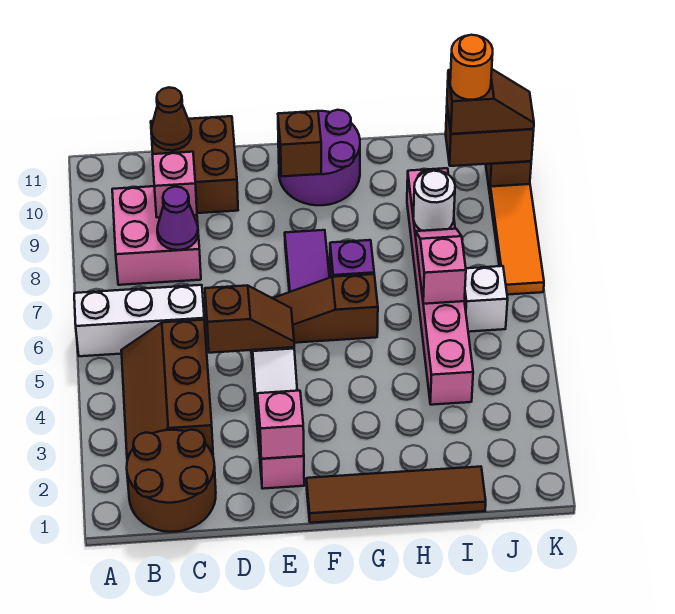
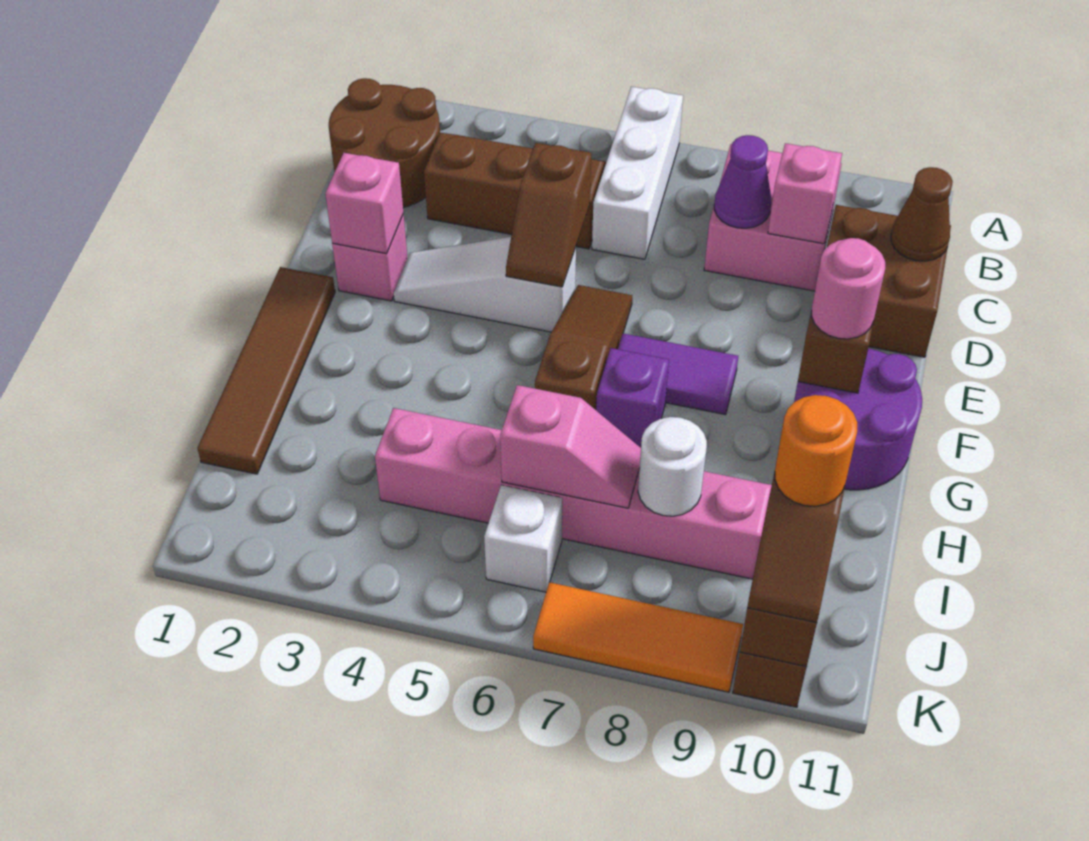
none -> pink round brick F10 level 3

